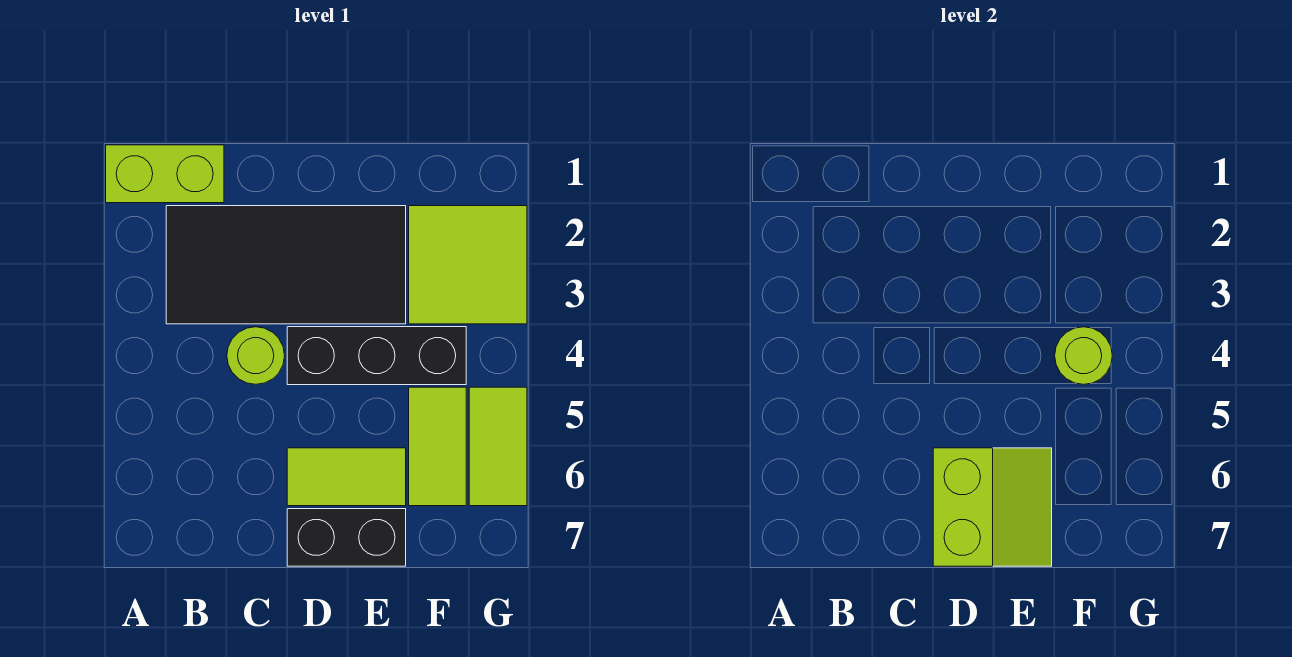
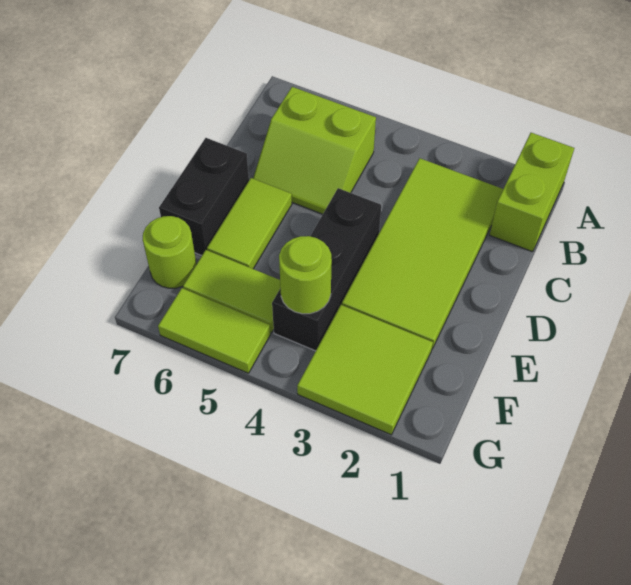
black tile B2:E3 level 1 -> lime tile B2:E3 level 1
lime round brick C4 level 1 -> lime round brick F7 level 1
lime slope D6:E7 level 2 top D -> lime slope B5:C6 level 1 top B

